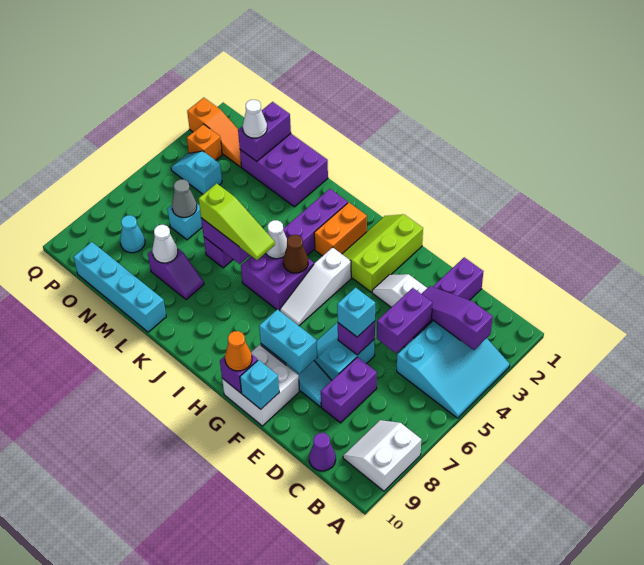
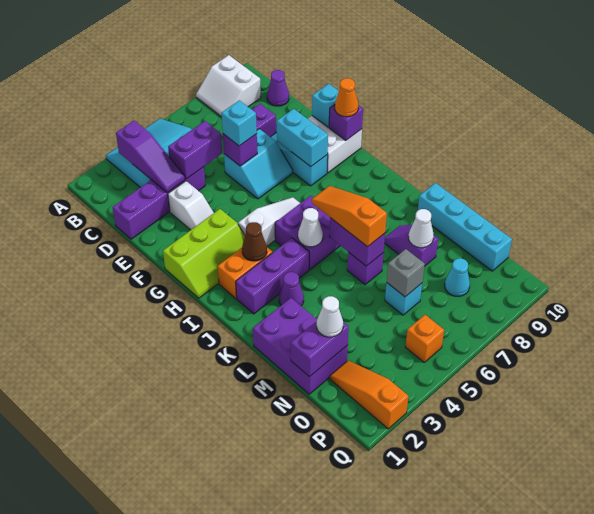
white slope A8:B9 level 1 top A -> white slope A8:B9 level 1 top 9
brown cone I5 level 2 -> brown cone I3 level 2
lime slope J6:L6 level 3 top L -> orange slope J6:L6 level 3 top L
none -> purple cone K3 level 1
grey cone N6 level 2 -> grey brick N6 level 2
cyan slope O4:P4 level 1 top O -> none
orange brick P3 level 1 -> orange brick P5 level 1

